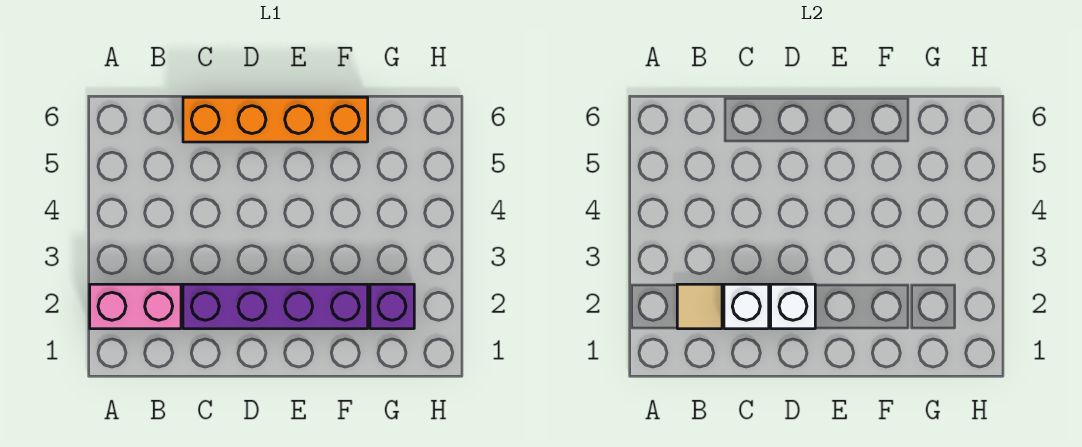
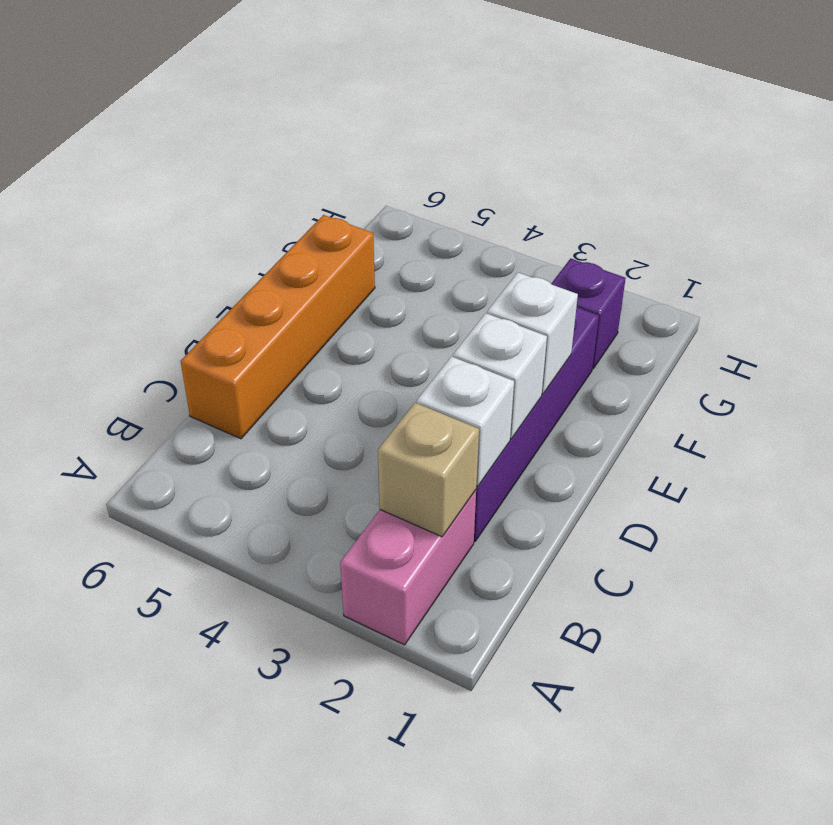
tan tile B2 level 2 -> tan brick B2 level 2
none -> white brick E2 level 2

